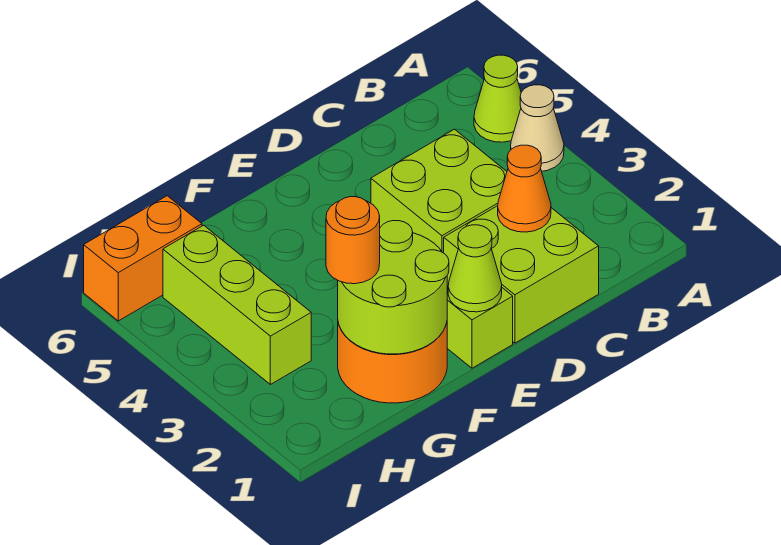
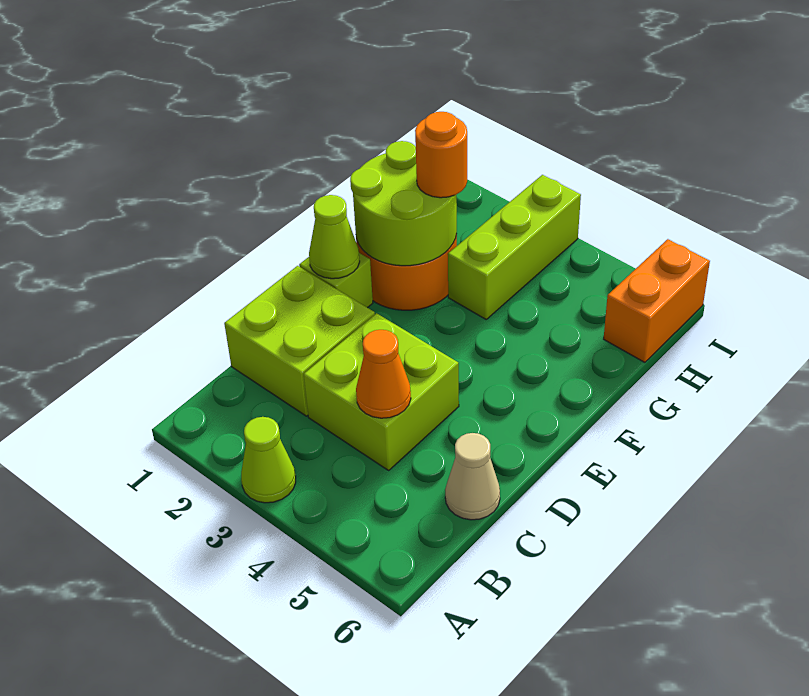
tan cone A4 level 1 -> tan cone C6 level 1
lime cone A5 level 1 -> lime cone A3 level 1
orange cone C2 level 2 -> orange cone C4 level 2
lime brick H3:H5 level 1 -> lime brick G3:I3 level 1

